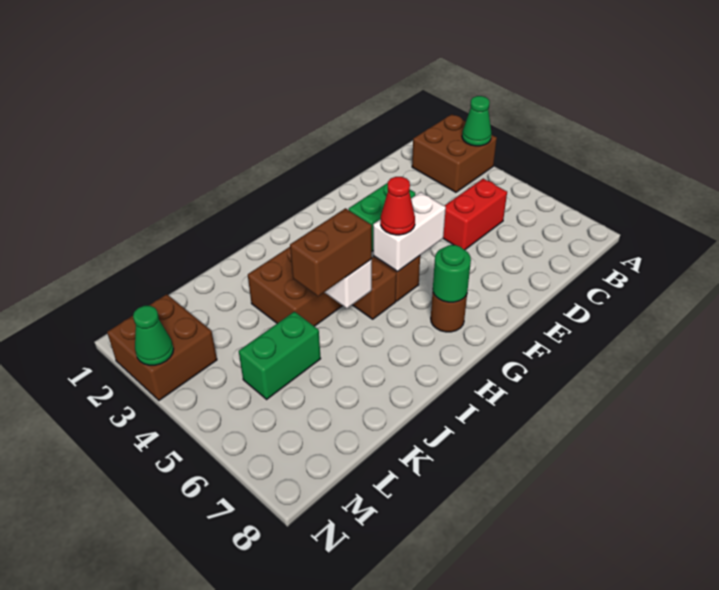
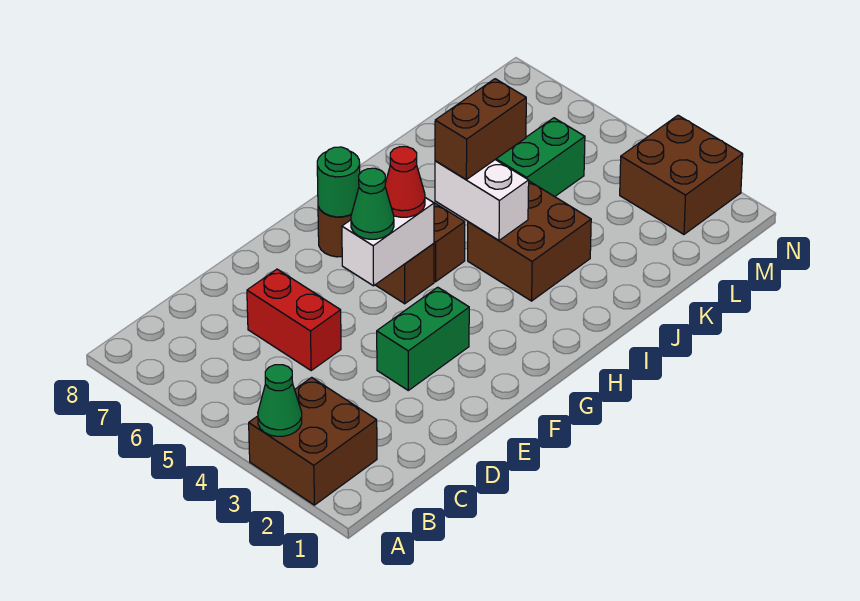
red brick C5:D5 level 1 -> red brick D5:D6 level 1
green cone N3 level 2 -> green cone F5 level 3

